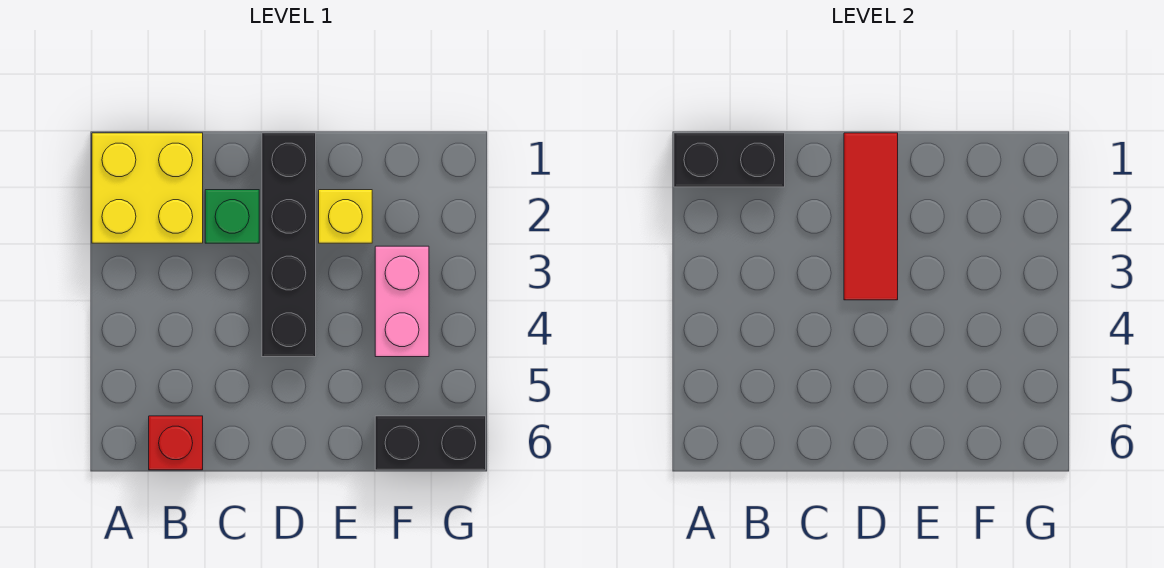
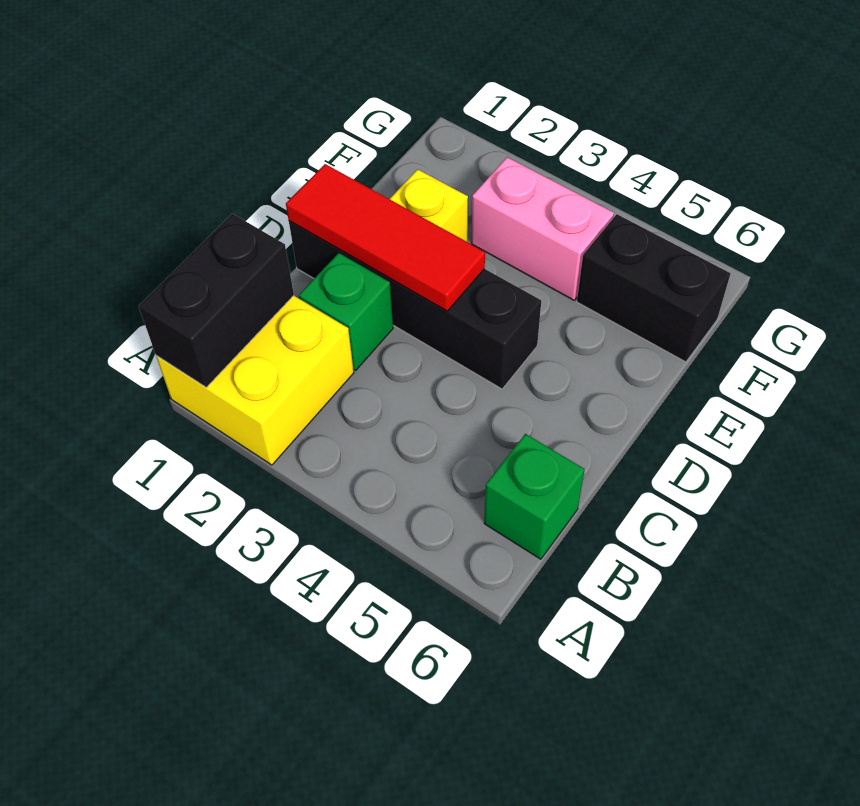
red brick B6 level 1 -> green brick B6 level 1
black brick F6:G6 level 1 -> black brick F5:F6 level 1

